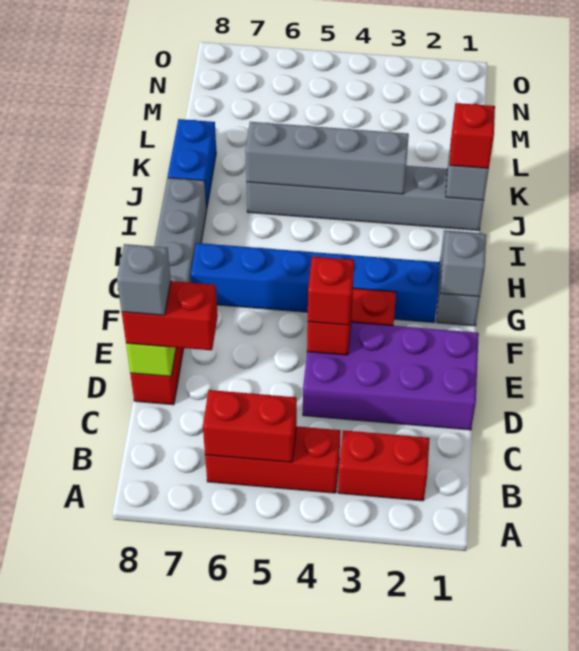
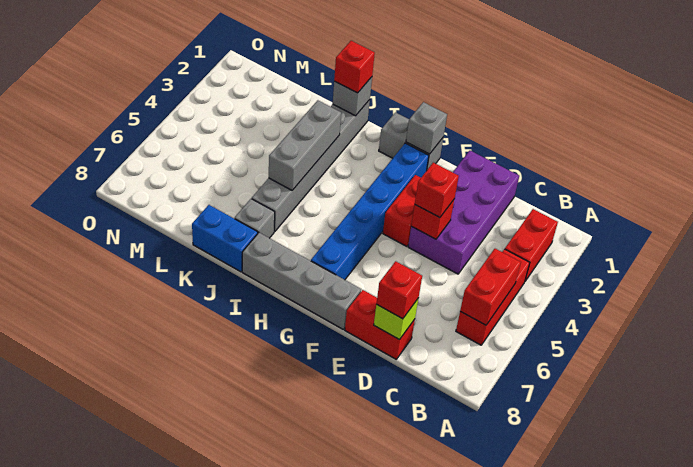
red brick D7:D8 level 3 -> red brick D8 level 3
grey brick D8 level 4 -> grey brick J7 level 1
grey brick J3:J6 level 2 -> grey brick J3:J5 level 2

